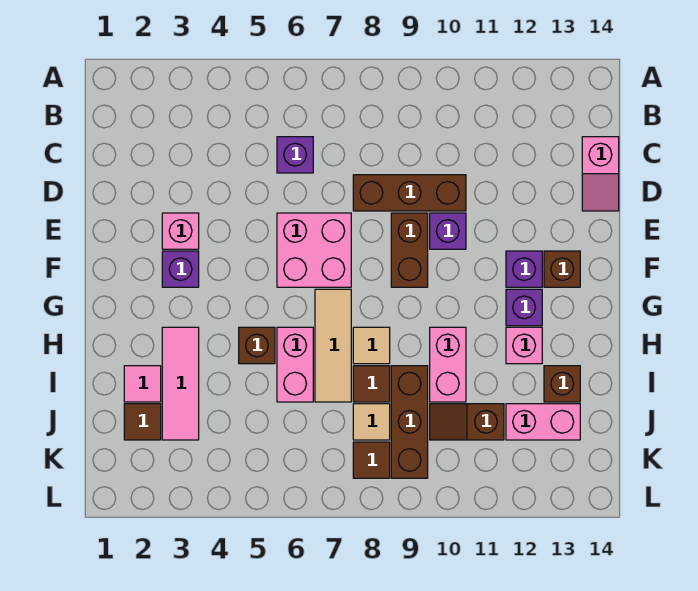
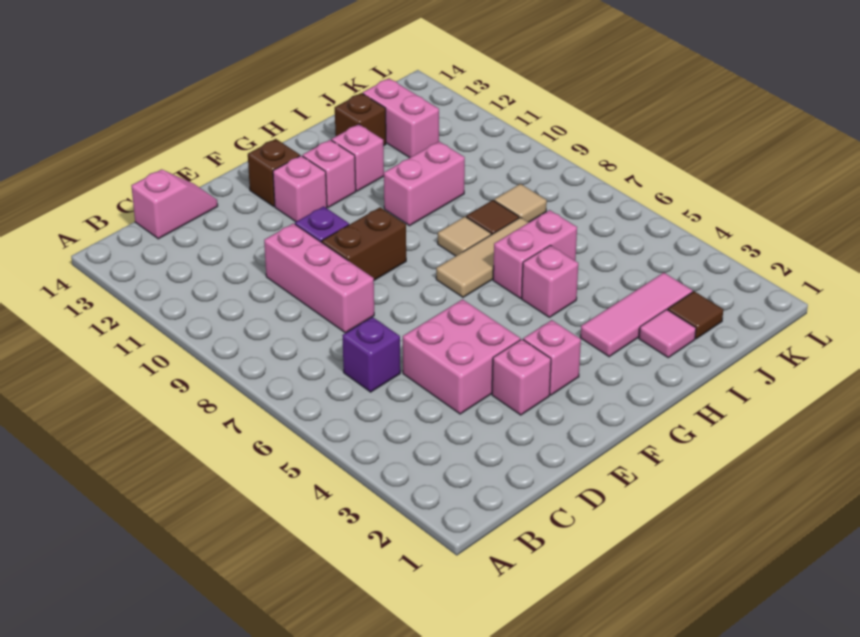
brown brick D8:D10 level 1 -> pink brick D8:D10 level 1
pink brick E6:F7 level 1 -> pink brick D4:E5 level 1
purple brick F3 level 1 -> pink brick F3 level 1
purple brick F12 level 1 -> pink brick F12 level 1
purple brick G12 level 1 -> pink brick G12 level 1
brown brick H5 level 1 -> pink brick H5 level 1
brown brick I9:K9 level 1 -> none
brown slope J10:J11 level 1 top 11 -> none
brown tile K8 level 1 -> none

